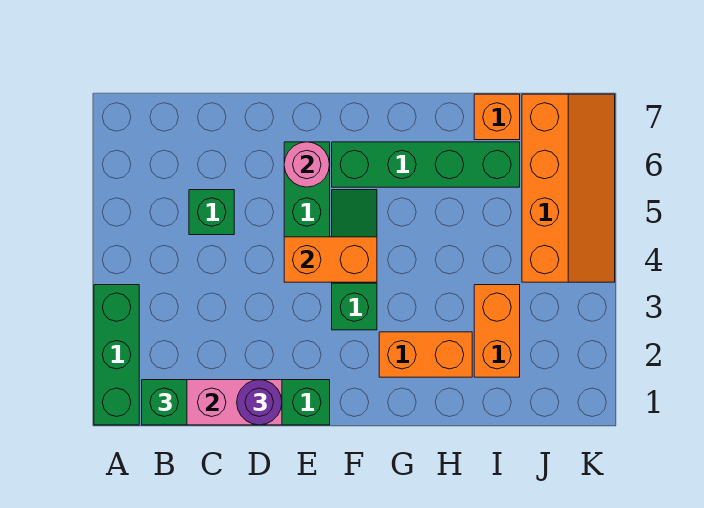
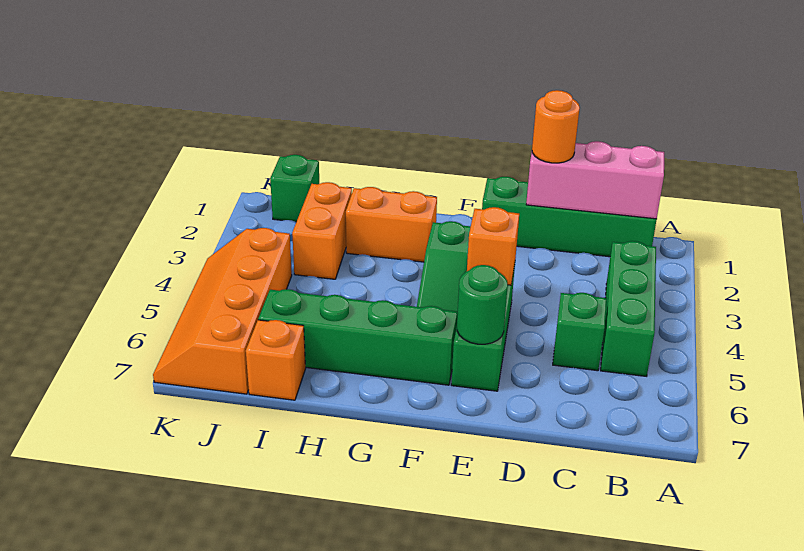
green brick A1:A3 level 1 -> green brick B3:B5 level 1
green brick B1 level 3 -> green brick J1 level 1
purple round brick D1 level 3 -> orange round brick D1 level 3
orange brick E4:F4 level 2 -> orange brick E4 level 2
pink round brick E6 level 2 -> green round brick E6 level 2

